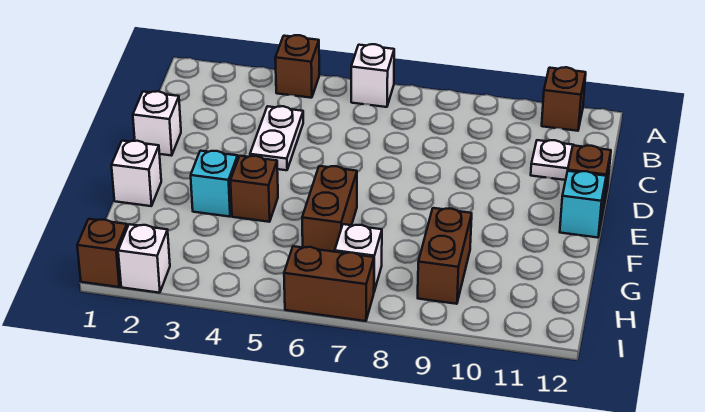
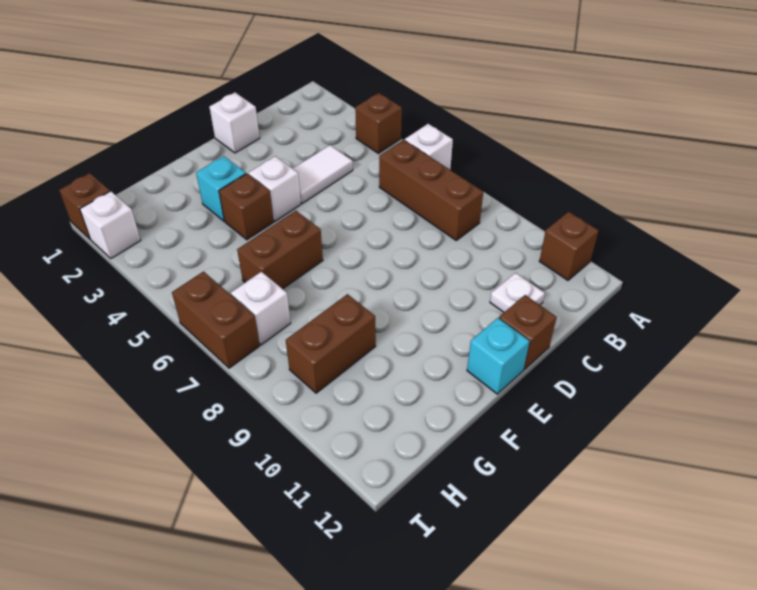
none -> brown brick B6:B8 level 1
white plate C4:D4 level 1 -> white tile C4:D4 level 1
white brick F1 level 1 -> white brick E4 level 1

